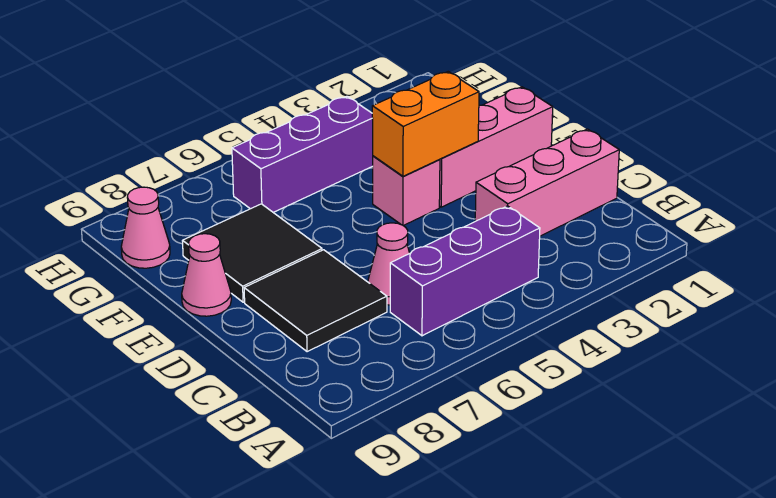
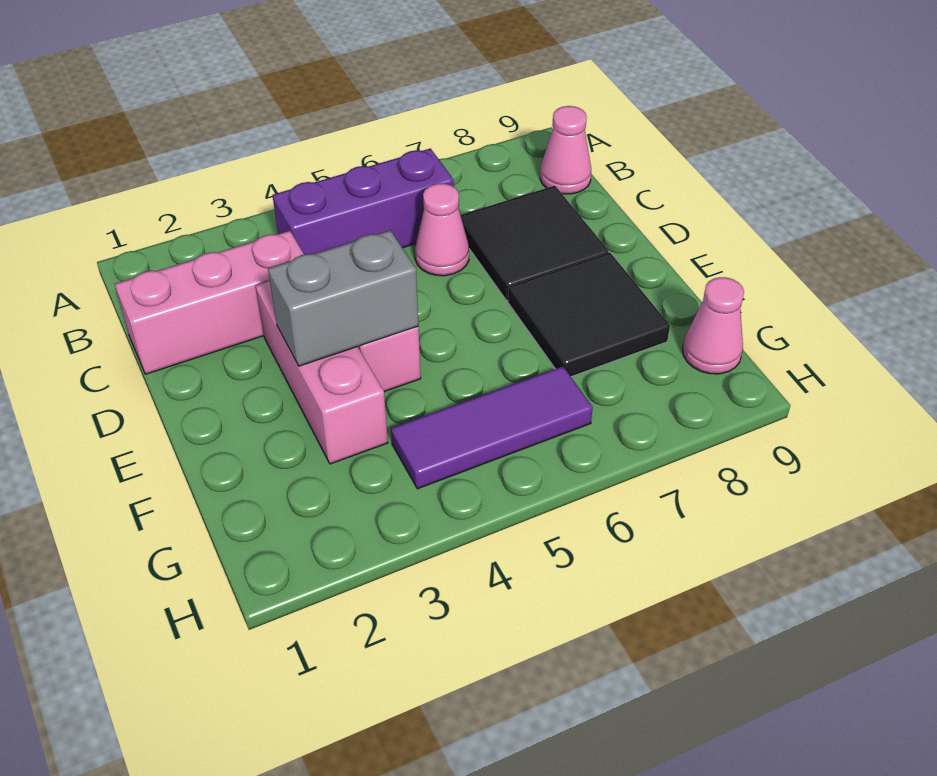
pink brick E1:E3 level 1 -> pink brick D3:F3 level 1
orange brick E3:E4 level 2 -> grey brick E3:E4 level 2
pink cone E9 level 1 -> pink cone B9 level 1
purple brick G4:G6 level 1 -> purple tile G4:G6 level 1

